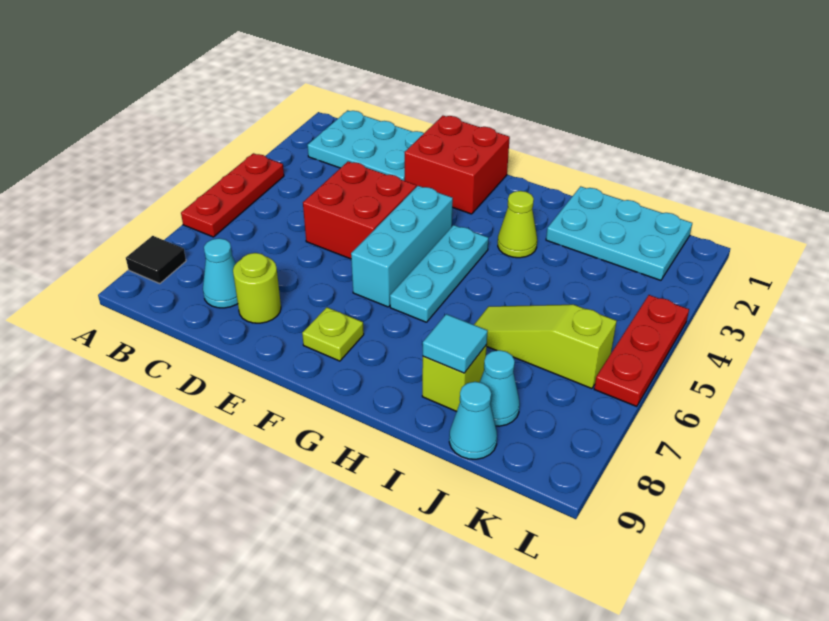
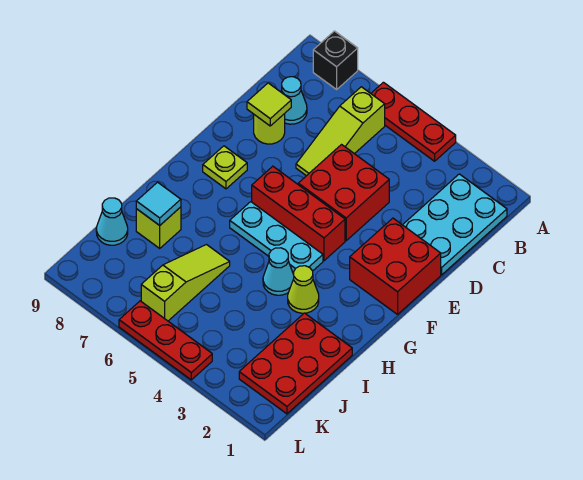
black tile A8 level 1 -> black brick A8 level 1
none -> lime slope B6:D6 level 1 top B
none -> lime tile D8 level 2
cyan brick F4:F6 level 1 -> red brick F4:F6 level 1
cyan plate I1:K2 level 1 -> red plate I1:K2 level 1
cyan cone J8 level 1 -> cyan cone H4 level 1

